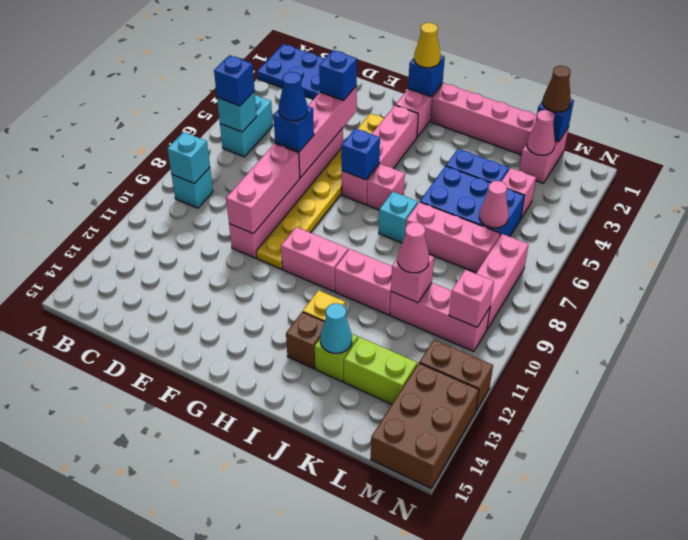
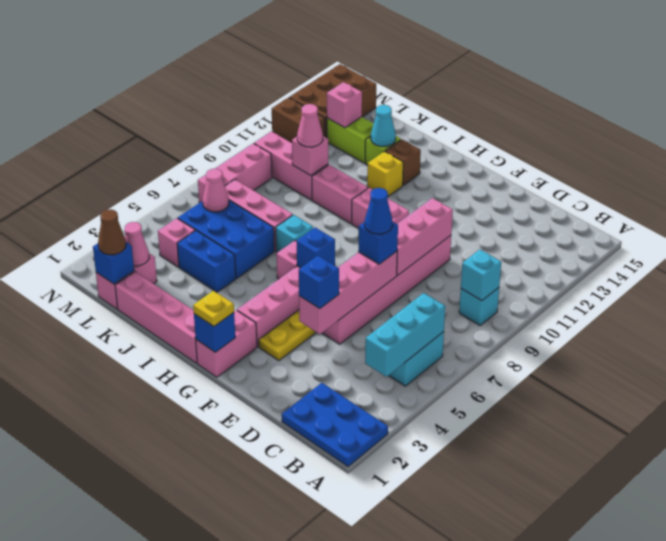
cyan brick B6 level 2 -> cyan brick B4:B6 level 2
blue brick B6 level 3 -> none
yellow cone G1 level 3 -> yellow plate G1 level 3
pink brick M10 level 2 -> pink brick L13 level 2

